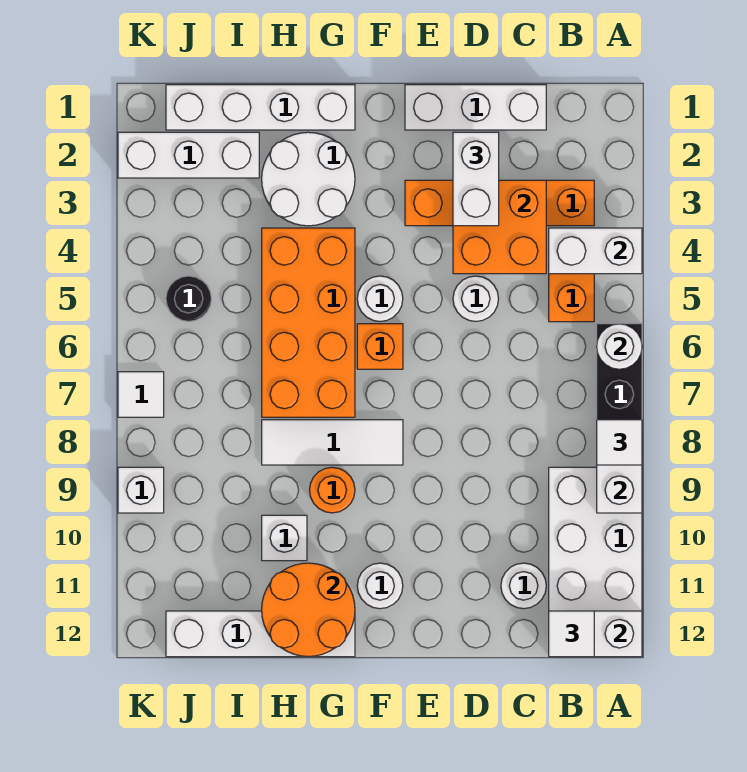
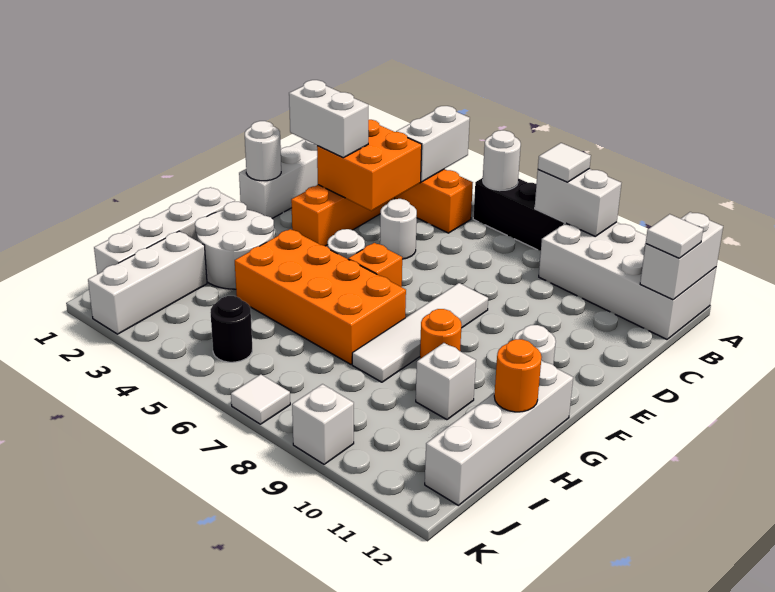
white round brick C11 level 1 -> white round brick E1 level 2
white tile F8:H8 level 1 -> white tile E8:H8 level 1
orange round brick G11:H12 level 2 -> orange round brick H12 level 2

